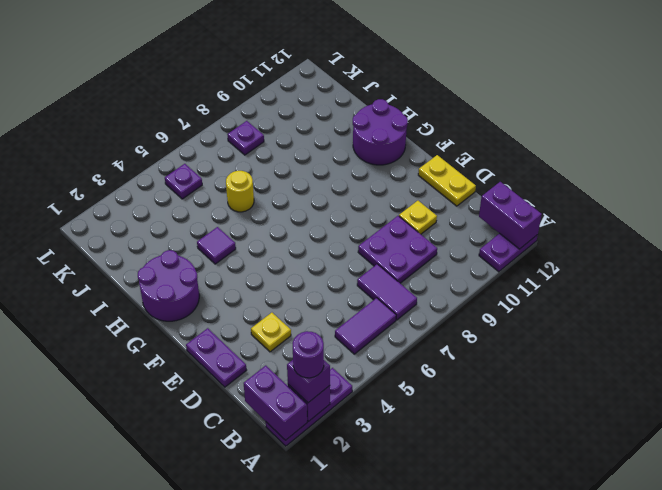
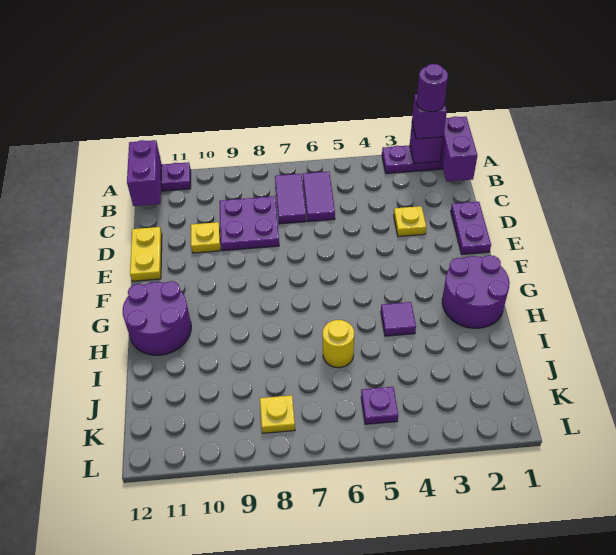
purple tile B5:B6 level 1 -> purple tile B6:C6 level 1
purple plate K8 level 1 -> yellow plate K8 level 1

